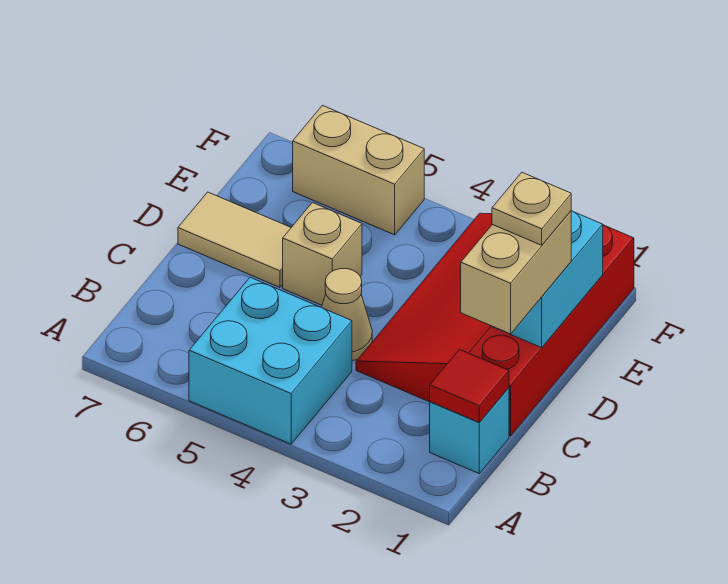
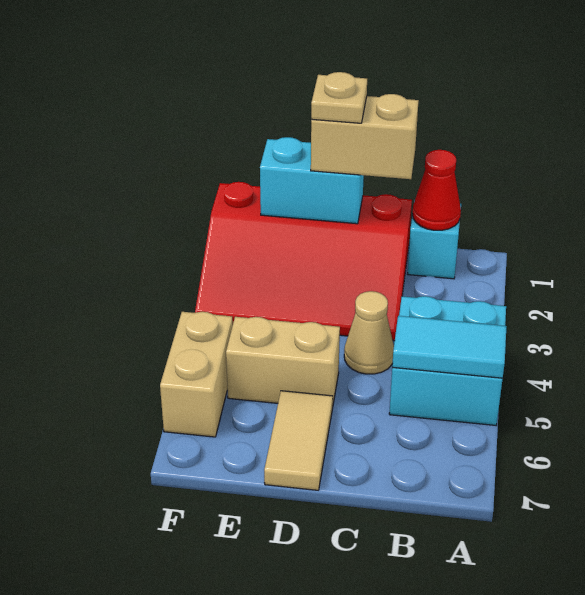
none -> cyan tile A5:B5 level 2
red tile B1 level 2 -> red cone B1 level 2
tan brick D5 level 1 -> tan brick D5:E5 level 1

